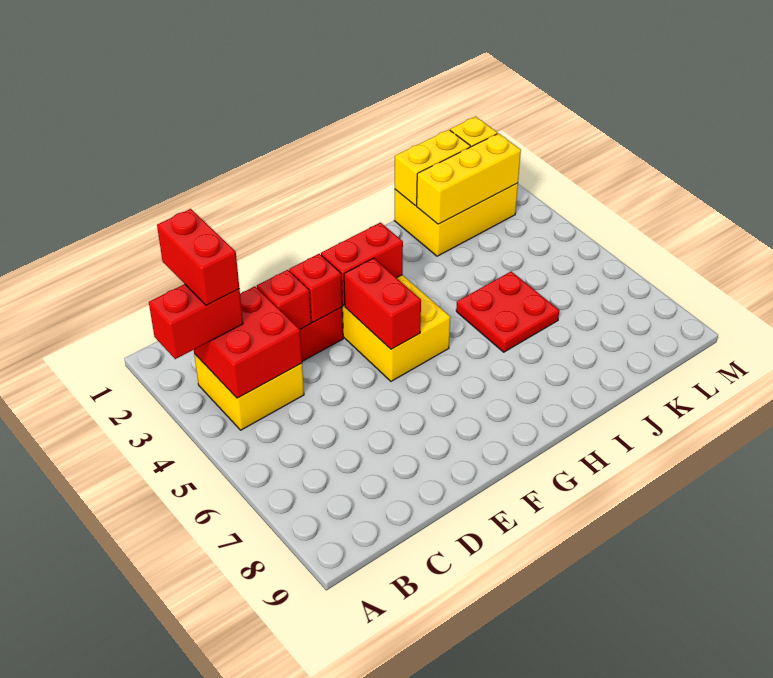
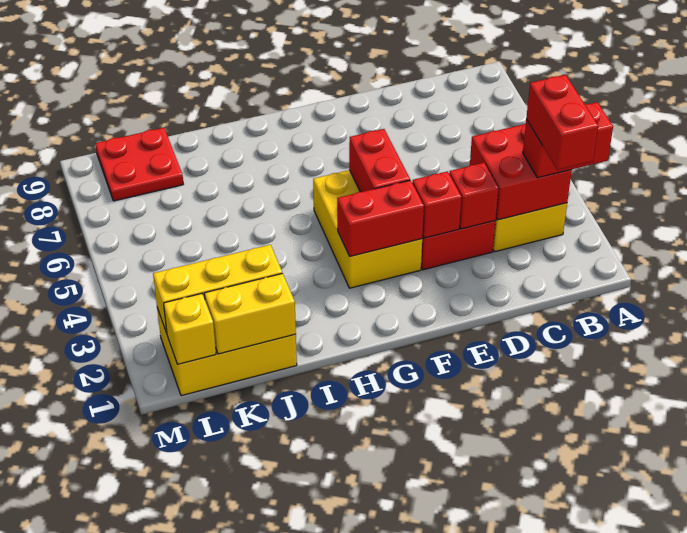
red plate I5:J6 level 1 -> red plate K8:L9 level 1

